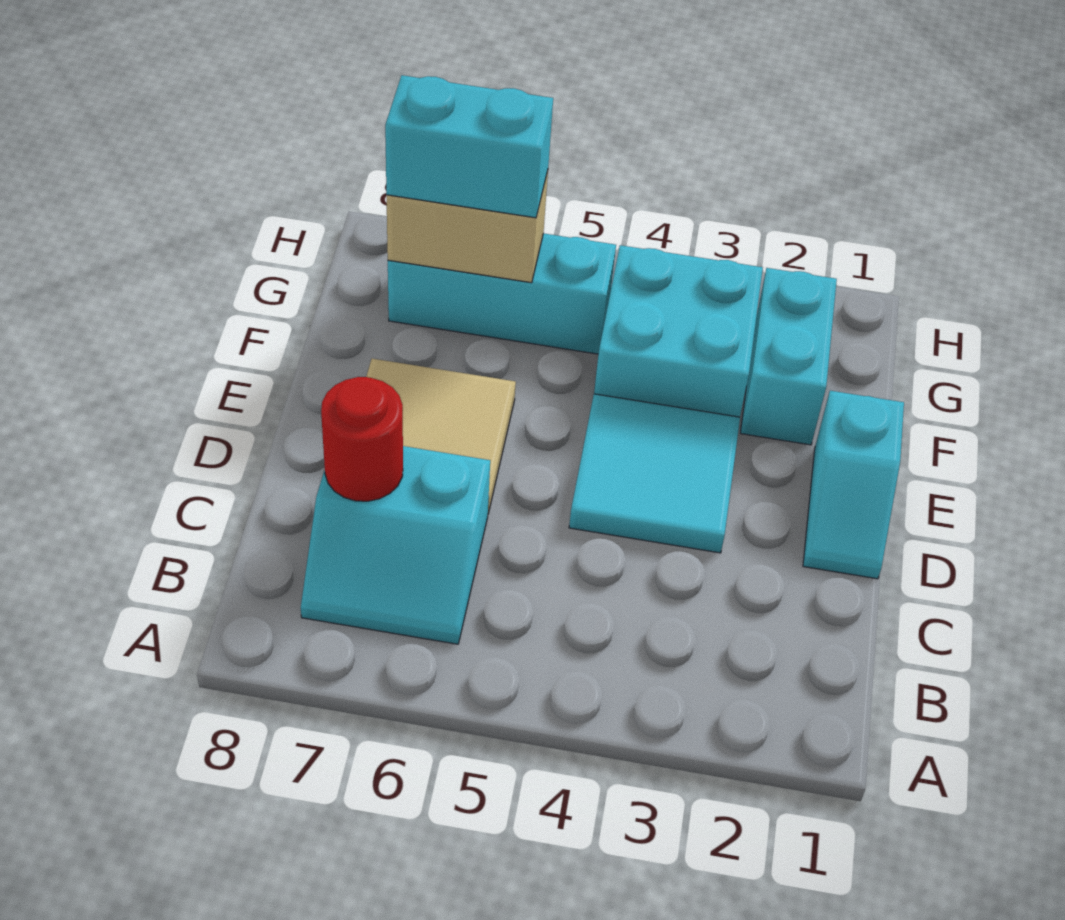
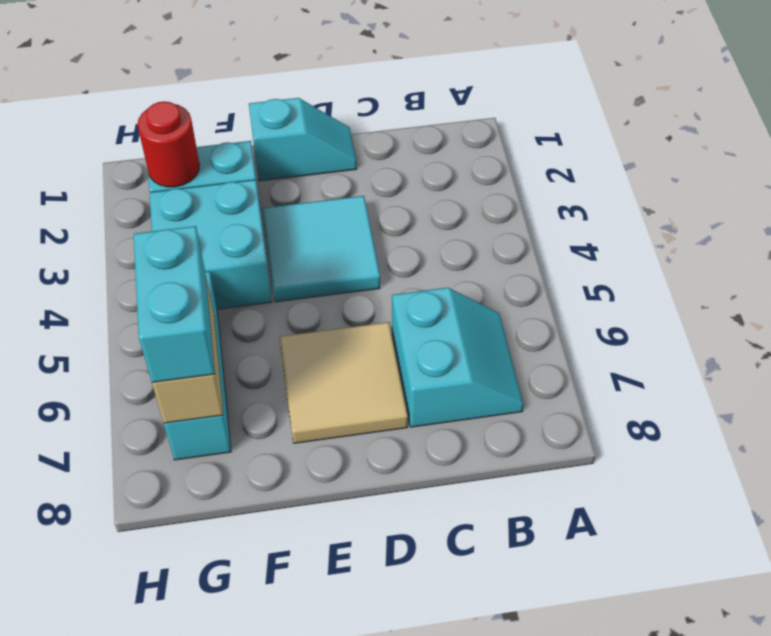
red round brick C7 level 2 -> red round brick G2 level 2

